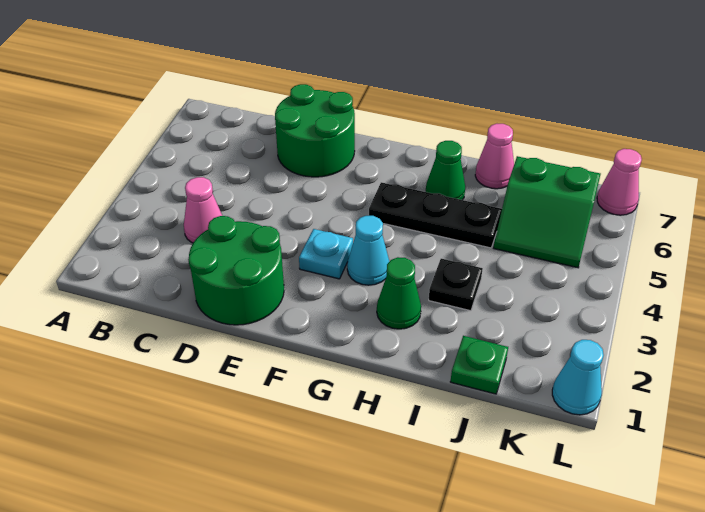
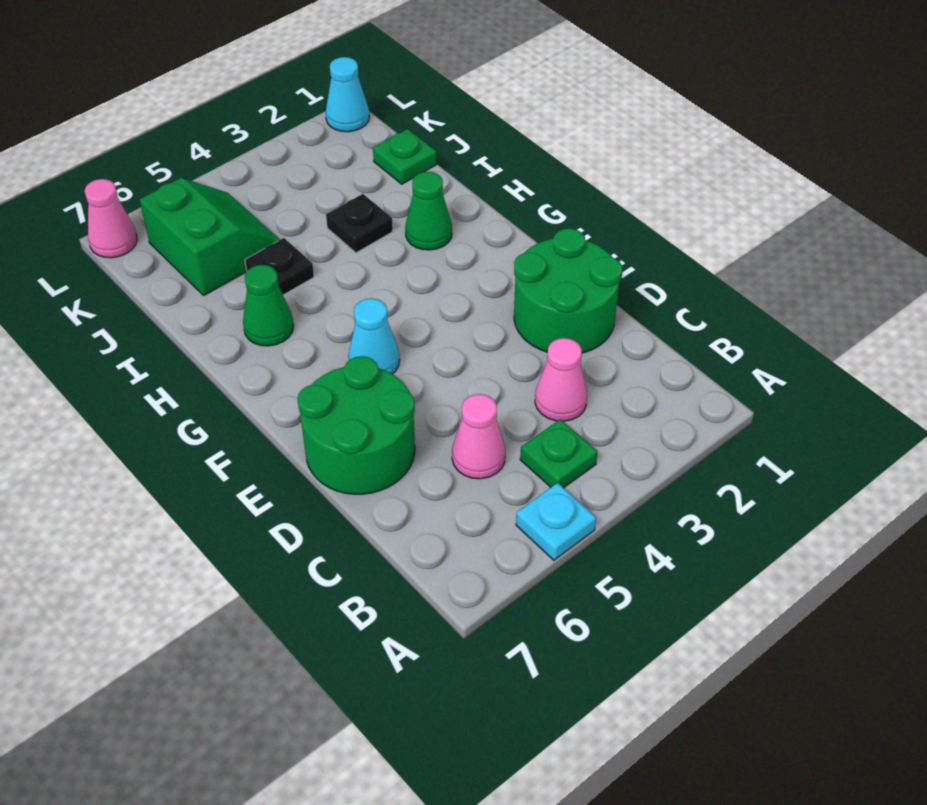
none -> green plate B4 level 1
cyan plate F3 level 1 -> cyan plate A5 level 1
cyan cone G3 level 1 -> cyan cone F5 level 1
black plate G5:I5 level 1 -> black plate I5 level 1
pink cone I7 level 1 -> pink cone C5 level 1

